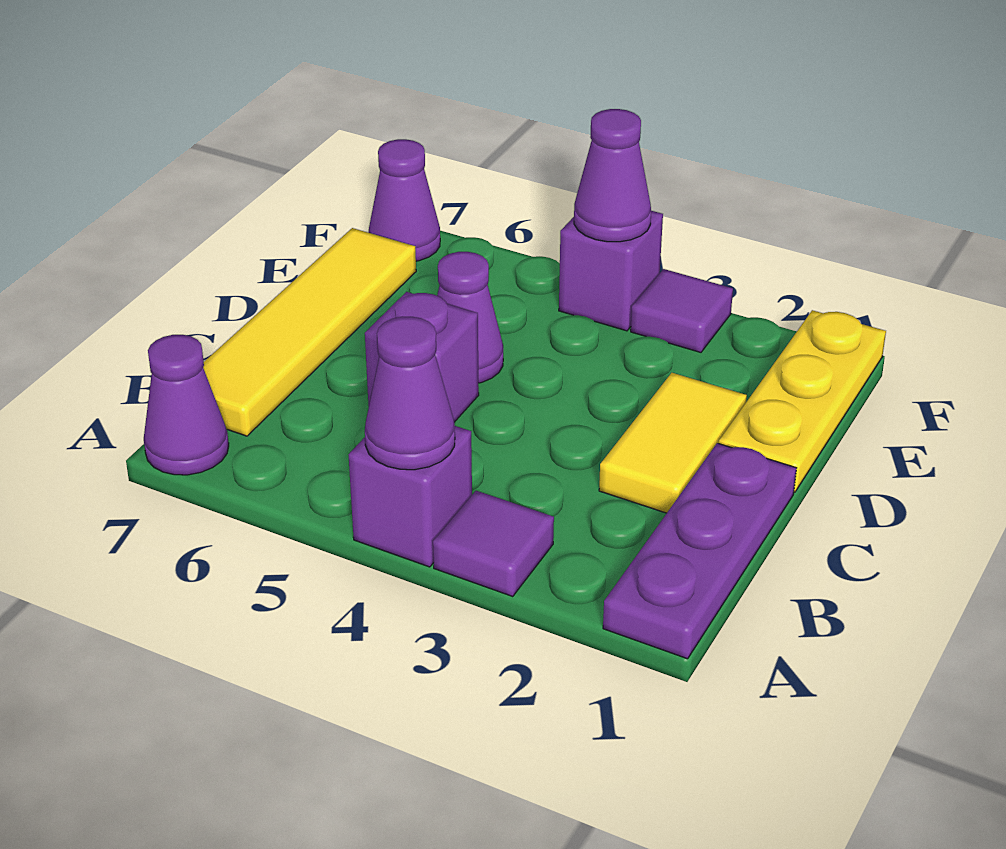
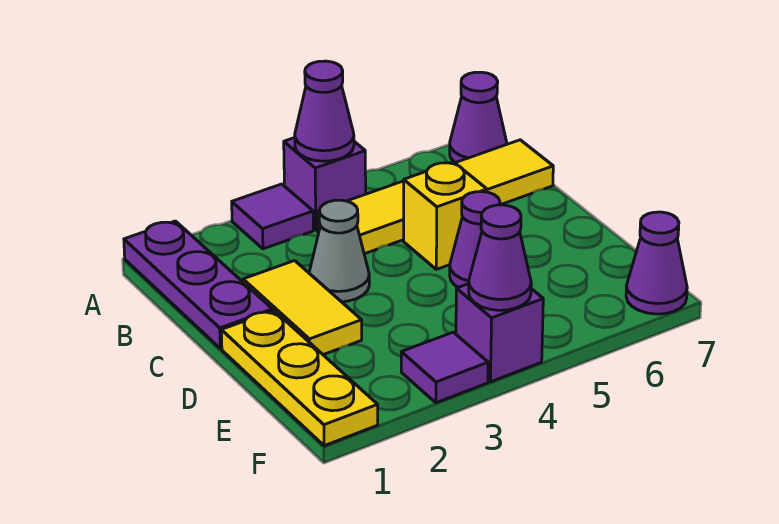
yellow tile B7:E7 level 1 -> yellow tile B4:B7 level 1
none -> grey cone C3 level 1
purple brick C5 level 1 -> yellow brick C5 level 1

